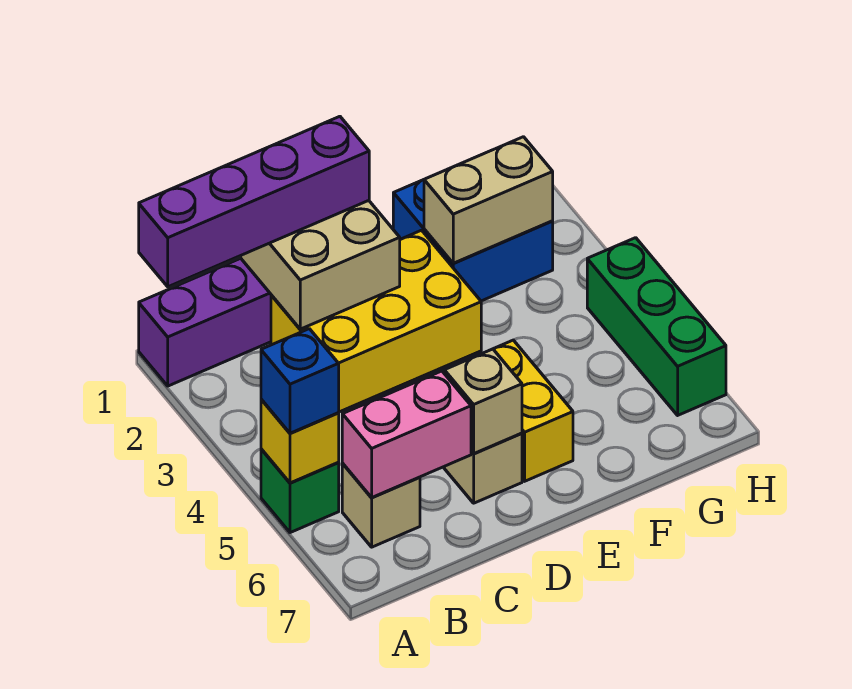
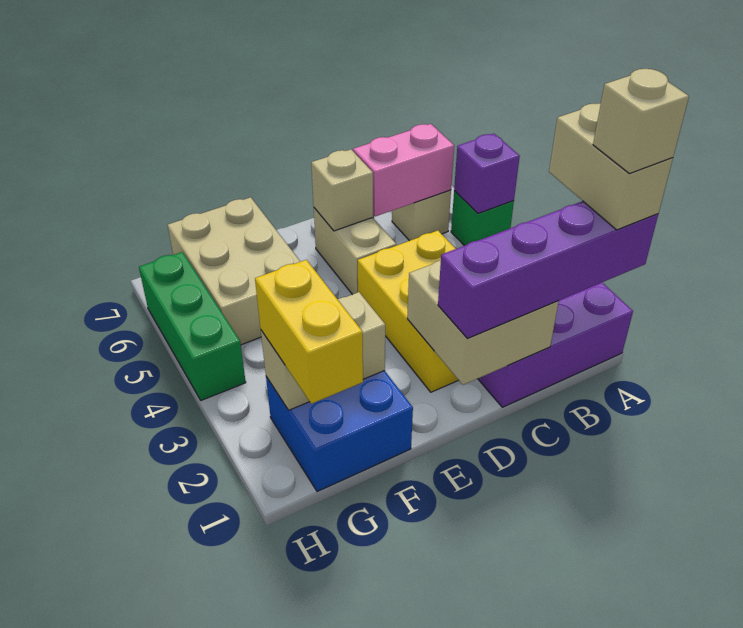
none -> tan brick A1:A2 level 4
none -> tan brick A1 level 5
yellow brick A5 level 2 -> purple brick A5 level 2
blue brick A5 level 3 -> none
yellow brick C2:E3 level 1 -> yellow brick C2:D4 level 1
yellow brick E5:E6 level 1 -> yellow brick G1:G2 level 3
none -> tan brick F5:G7 level 1

